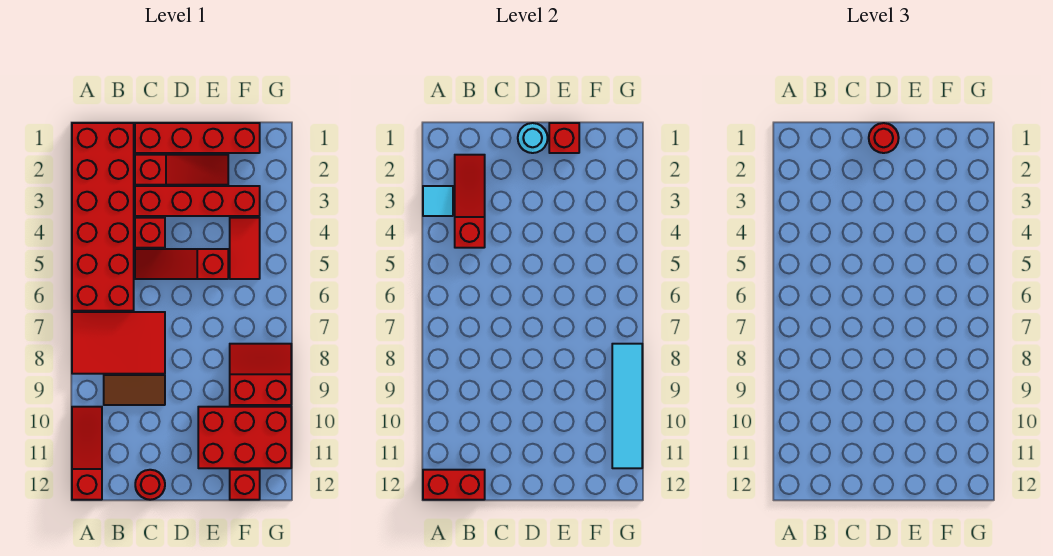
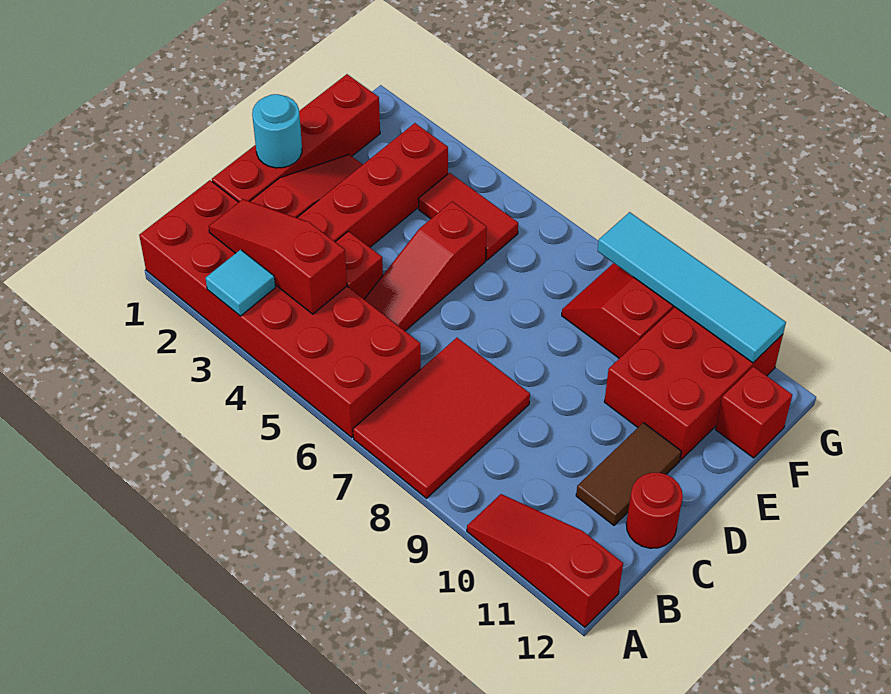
red brick A12:B12 level 2 -> none
brown tile B9:C9 level 1 -> brown tile C11:D11 level 1
red round brick D1 level 3 -> none
red brick E1 level 2 -> none

